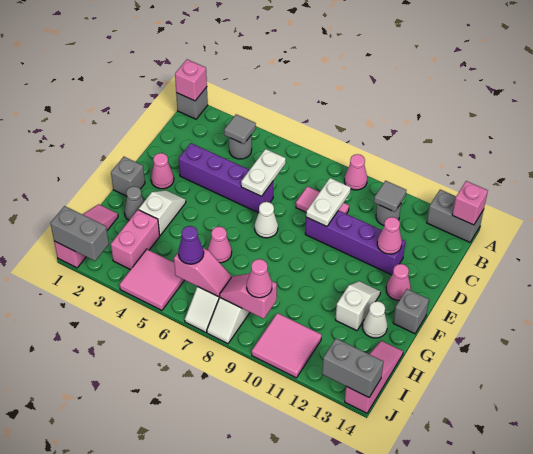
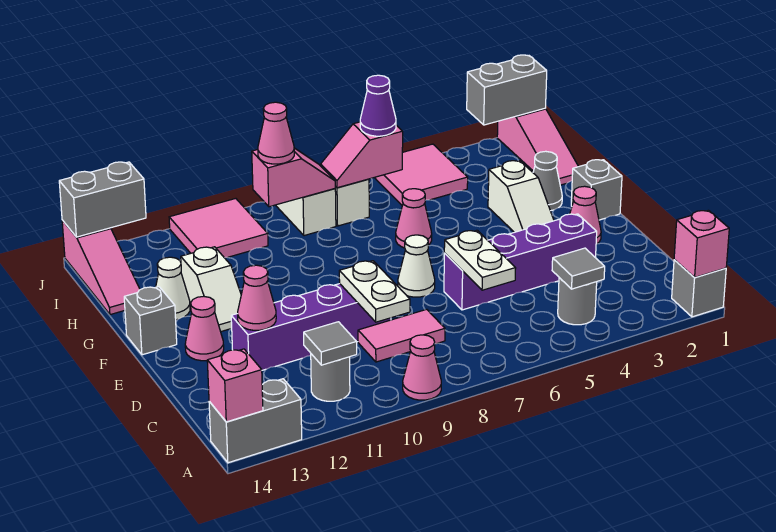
pink brick H3:I3 level 1 -> none

